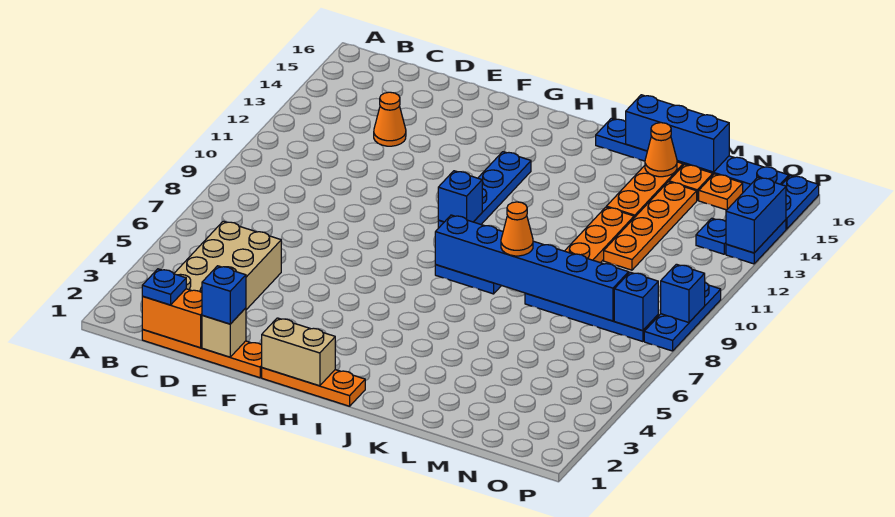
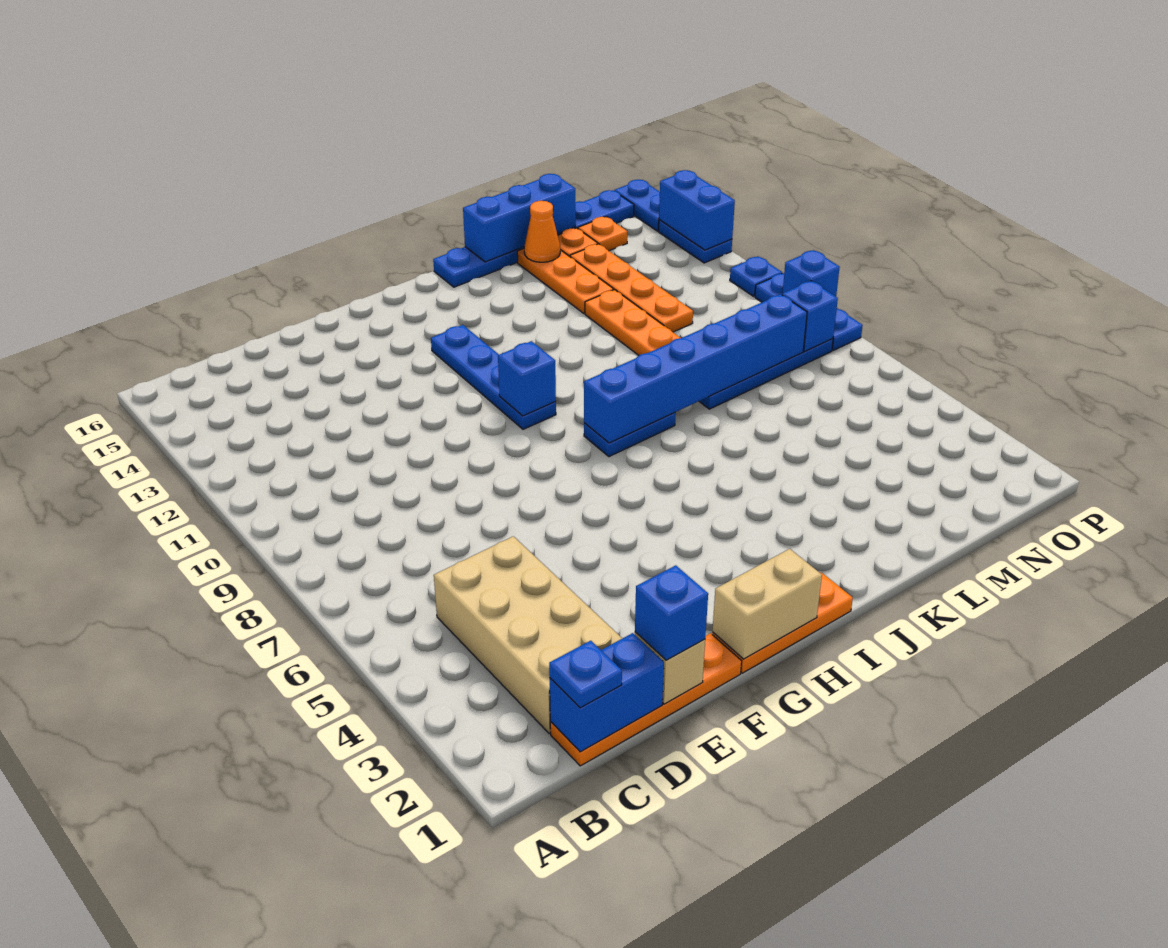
orange brick C1:D1 level 2 -> blue brick C1:D1 level 2
orange cone D13 level 1 -> none
orange cone K8 level 3 -> none
blue plate O13 level 1 -> blue plate P11 level 1

